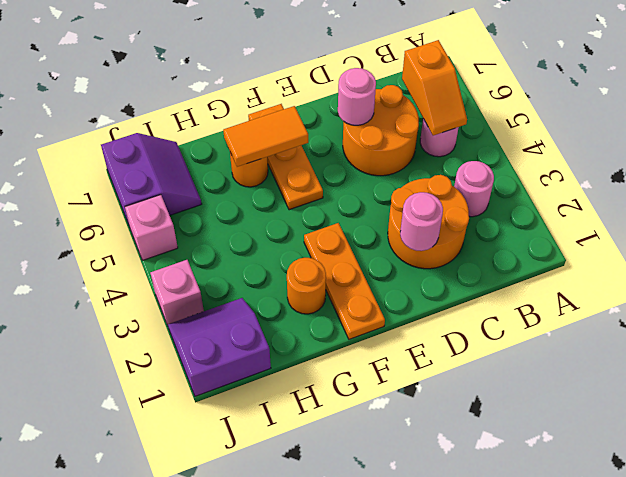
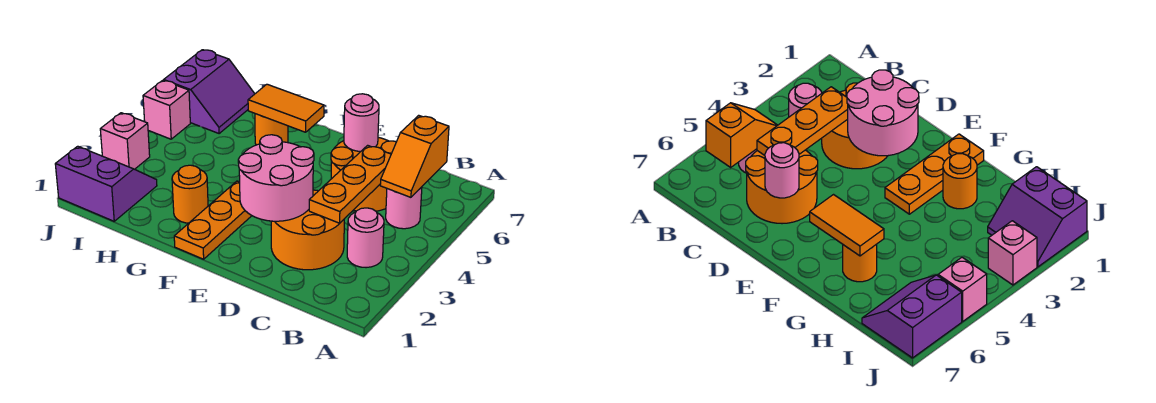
pink round brick D2 level 2 -> pink round brick D2:E3 level 2
orange plate F5:F7 level 1 -> orange plate C3:C5 level 2

